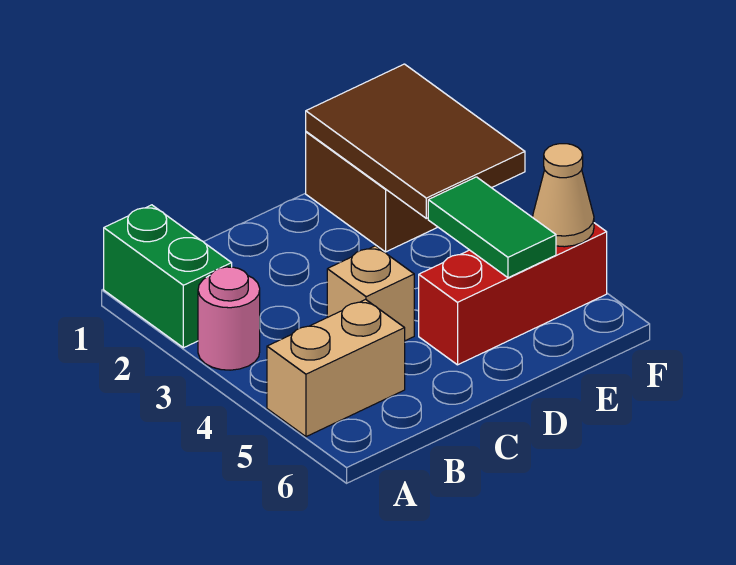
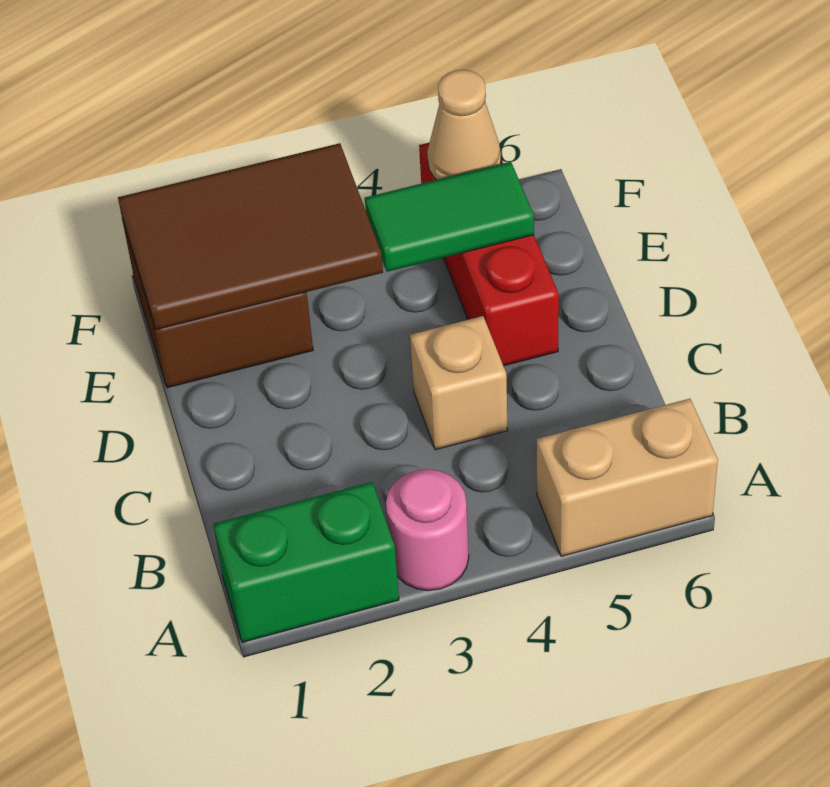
tan brick A5:B5 level 1 -> tan brick A5:A6 level 1

